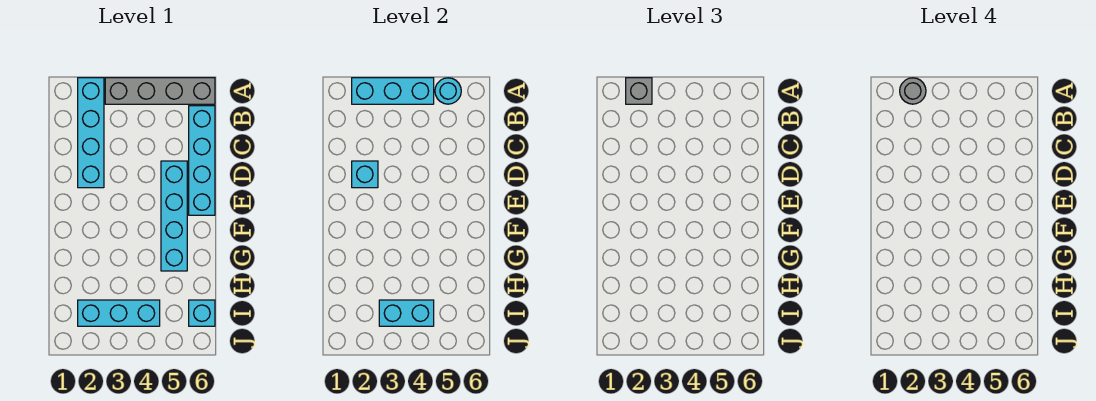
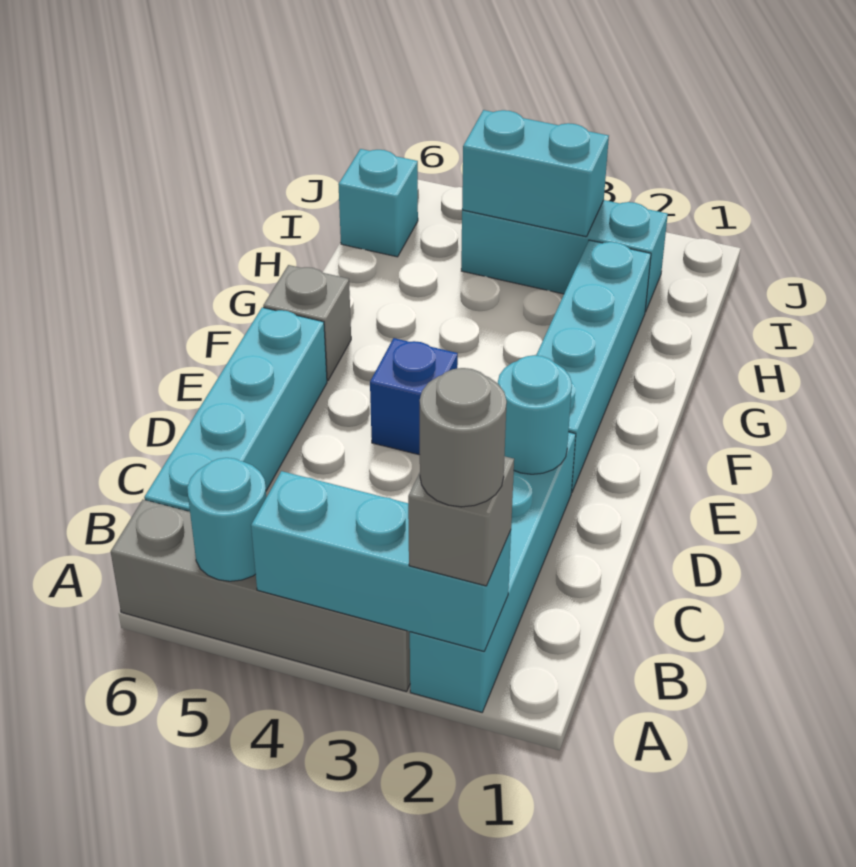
cyan brick D2 level 2 -> cyan round brick D2 level 2
cyan brick D5:G5 level 1 -> cyan brick E2:H2 level 1
none -> blue brick E4 level 1
none -> grey brick F6 level 1

